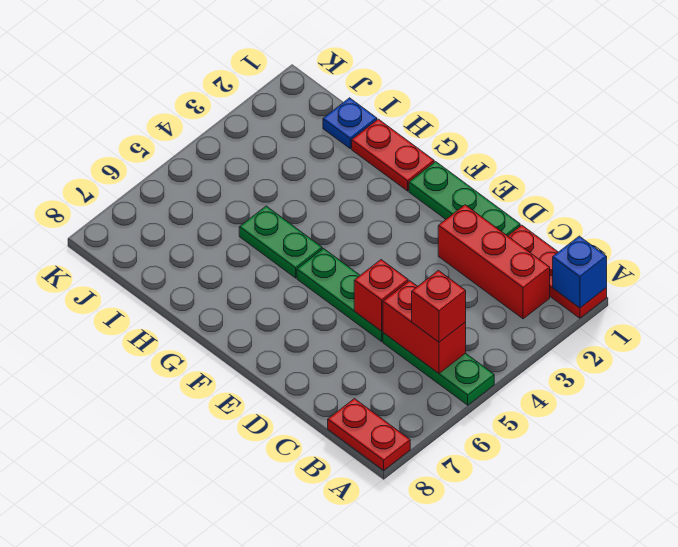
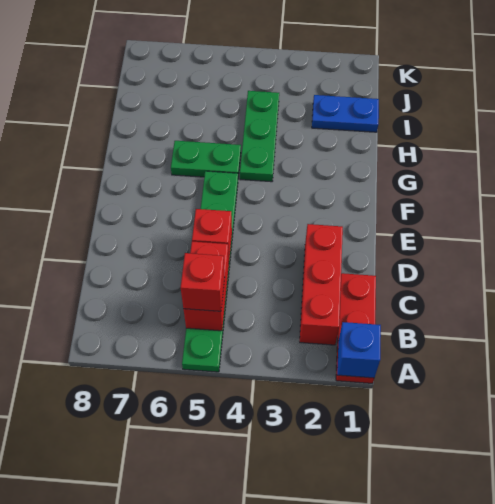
red plate A8:B8 level 1 -> none
green plate D1:F1 level 1 -> green plate G4:I4 level 1
red plate G1:H1 level 1 -> none
green plate G5:H5 level 1 -> green plate G5:G6 level 1
blue plate I1 level 1 -> blue plate I1:I2 level 1

